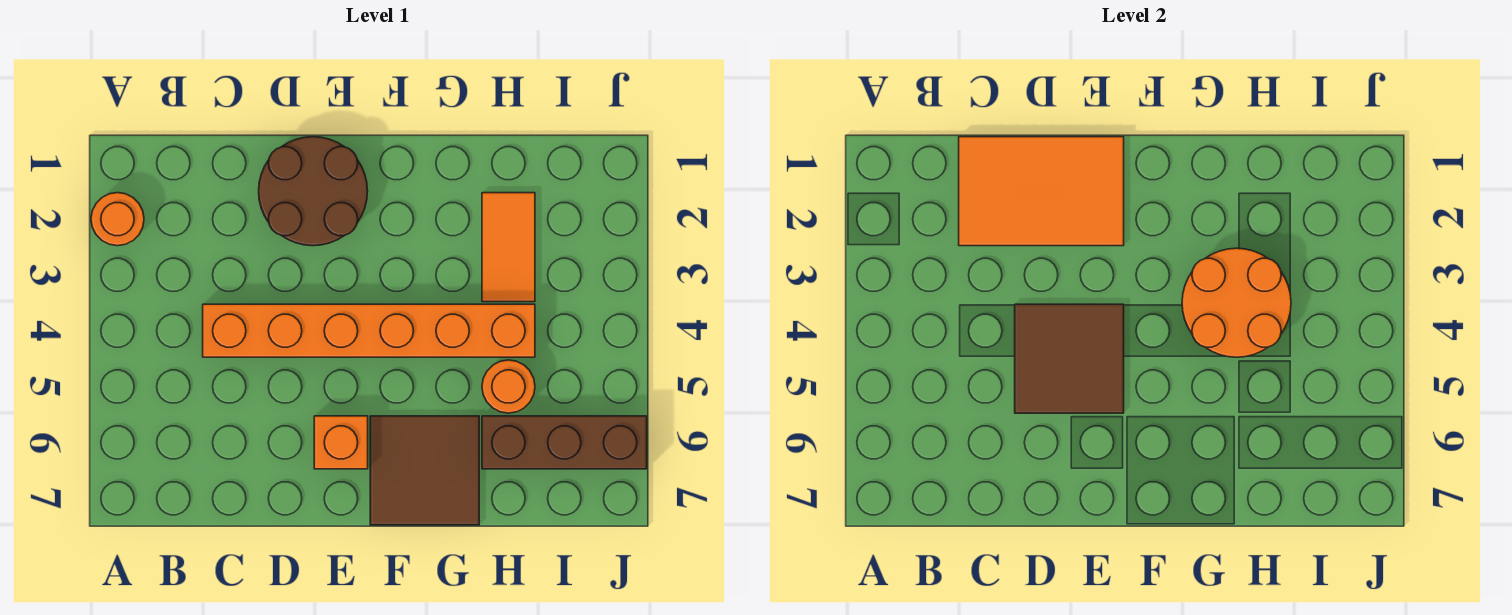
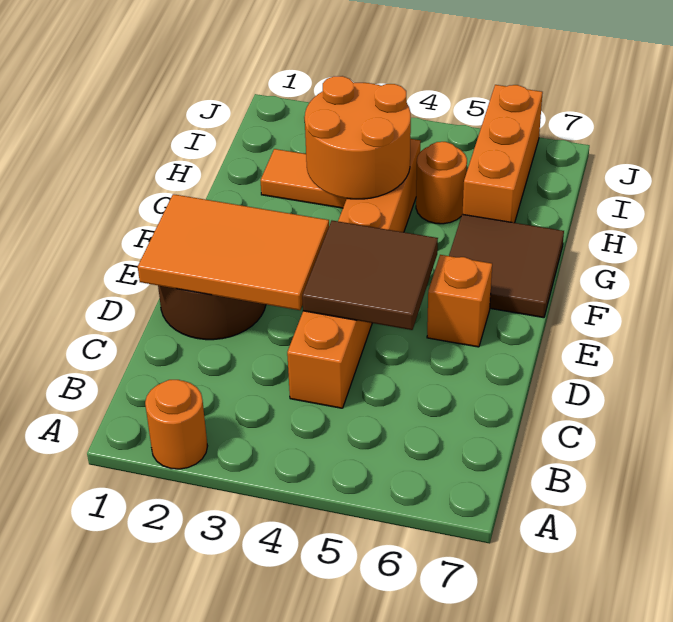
orange tile C1:E2 level 2 -> orange tile D1:E3 level 2
brown brick H6:J6 level 1 -> orange brick H6:J6 level 1

